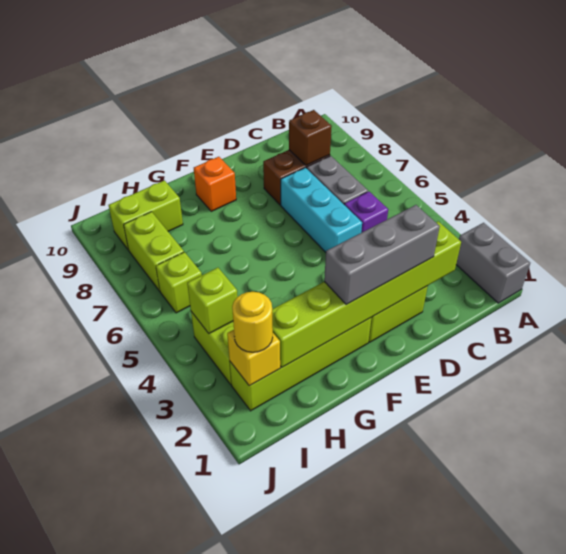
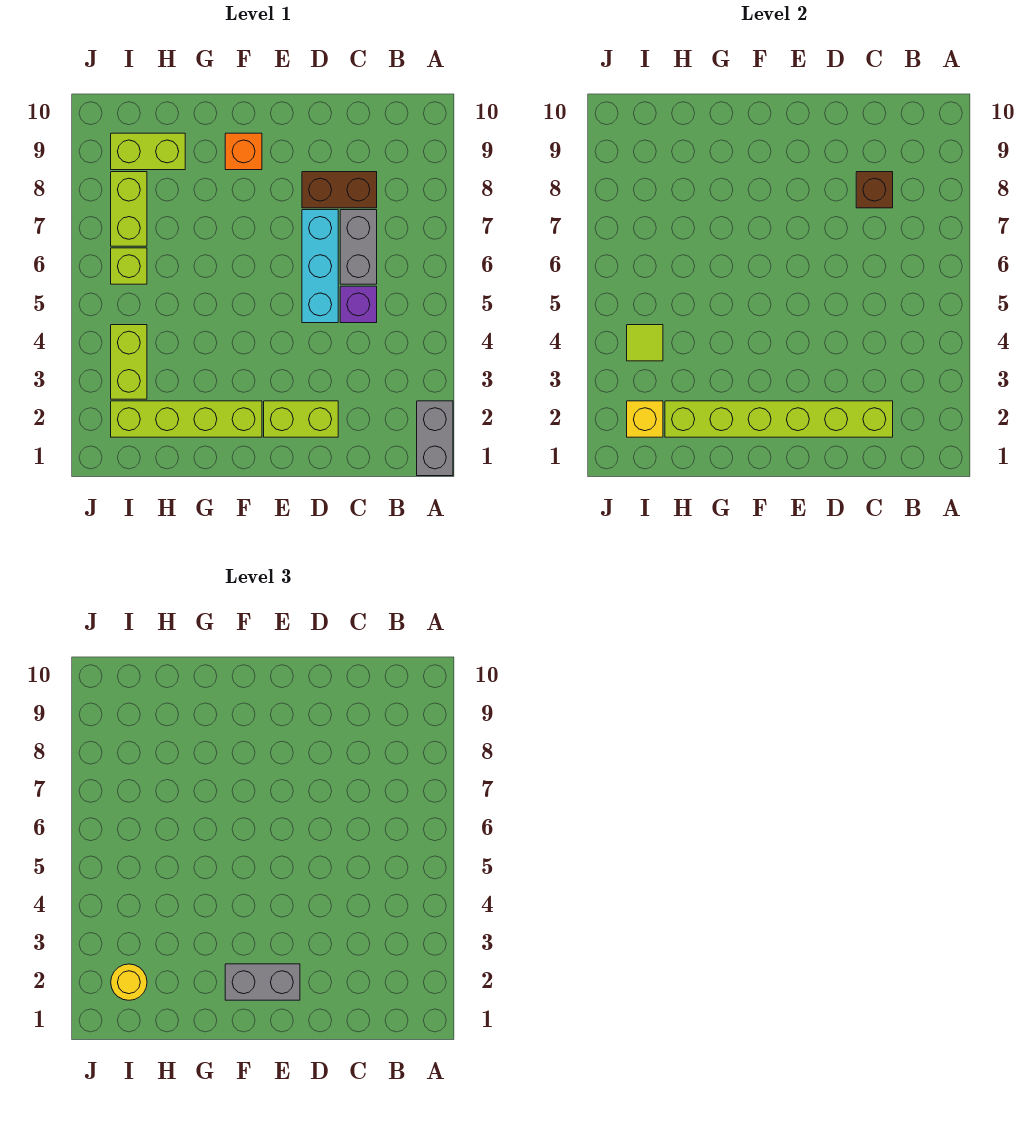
grey brick D2:F2 level 3 -> grey brick E2:F2 level 3
lime brick I4 level 2 -> lime tile I4 level 2

